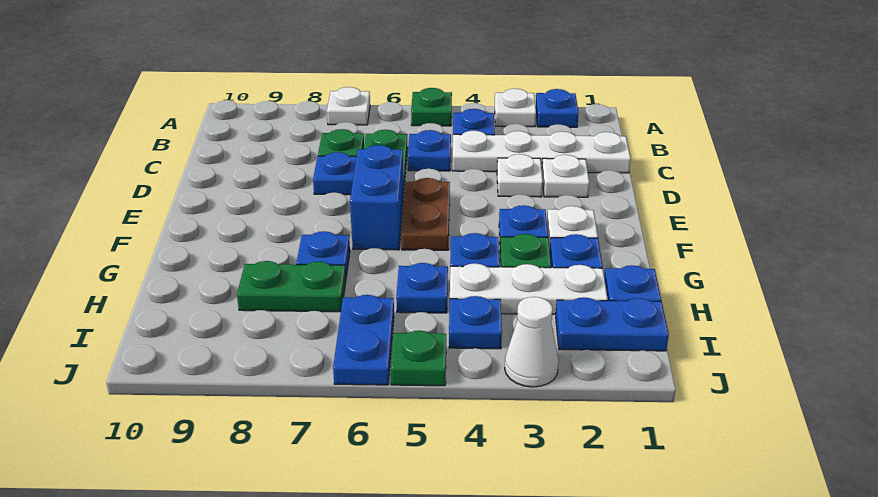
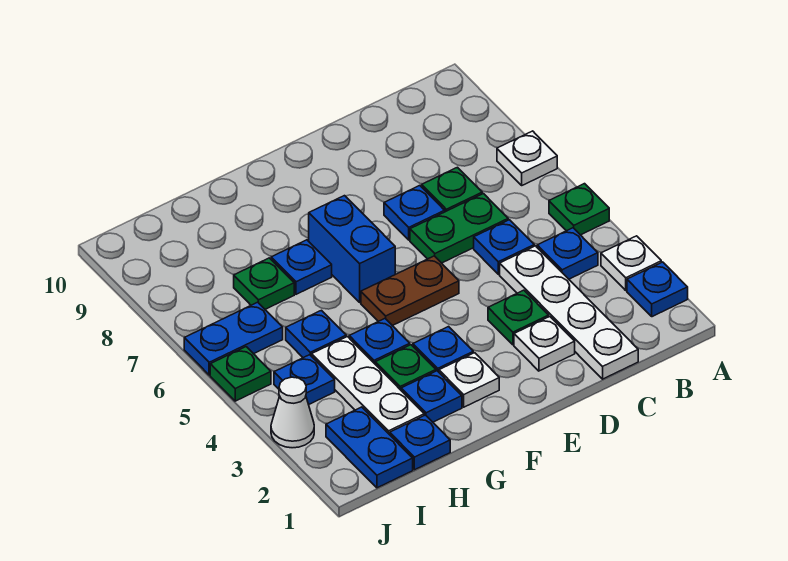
white plate D3 level 1 -> green plate D3 level 1
blue brick E6:F6 level 1 -> blue brick F6:F7 level 1
green plate H7:H8 level 1 -> green plate H7 level 1

